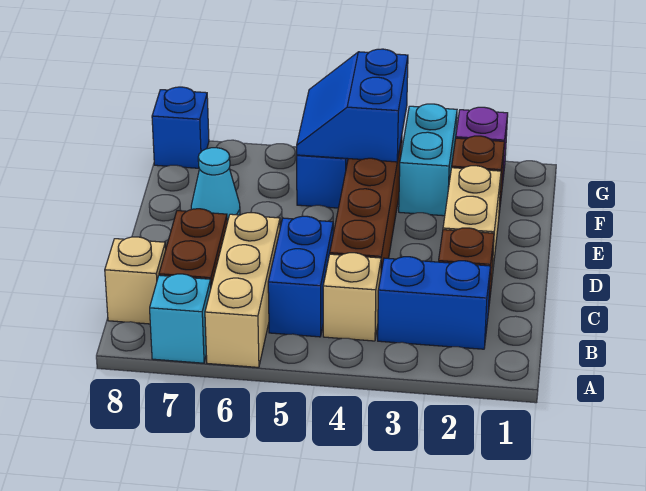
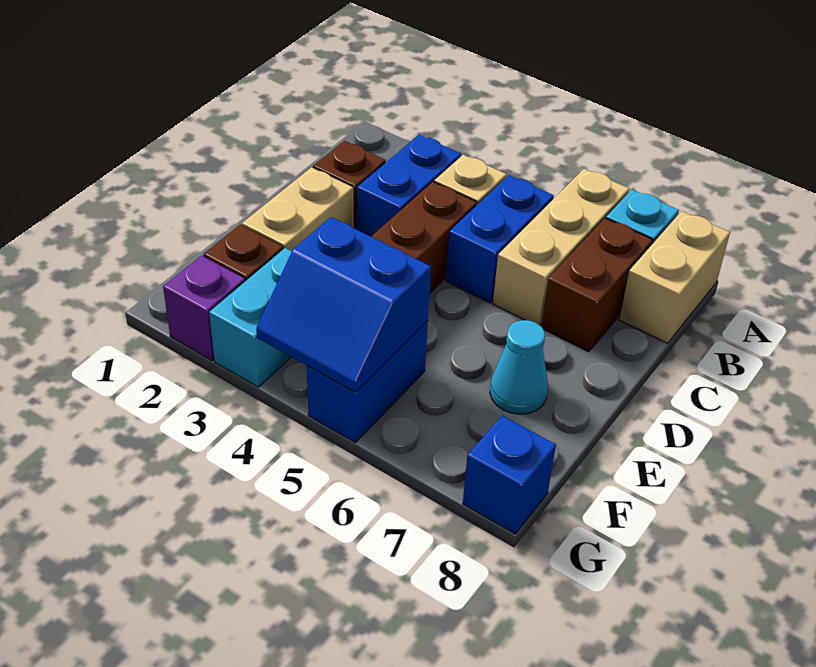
blue brick B2:B3 level 1 -> blue brick B3:C3 level 1
tan brick B8 level 1 -> tan brick A8:B8 level 1
blue slope F4:G5 level 2 top 4 -> blue slope F4:G5 level 2 top F

